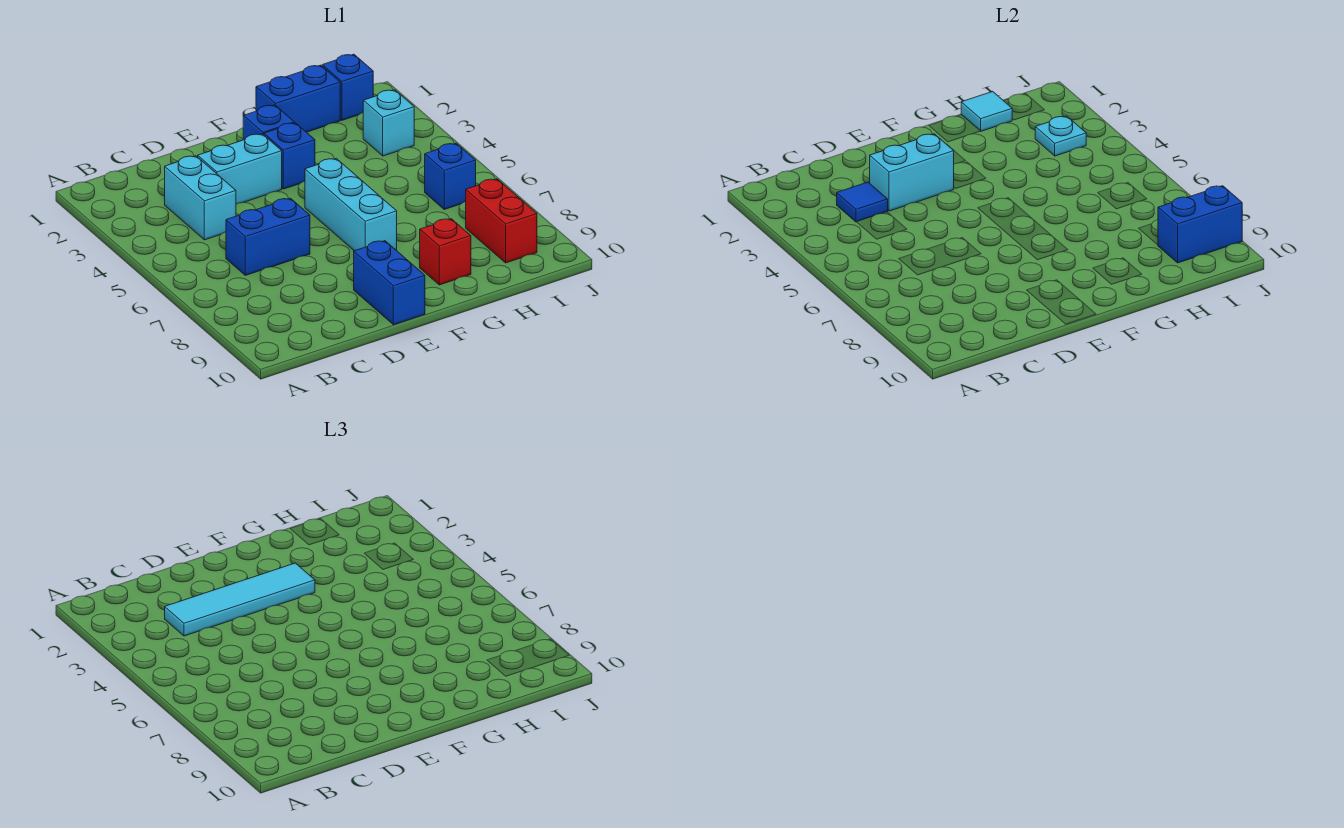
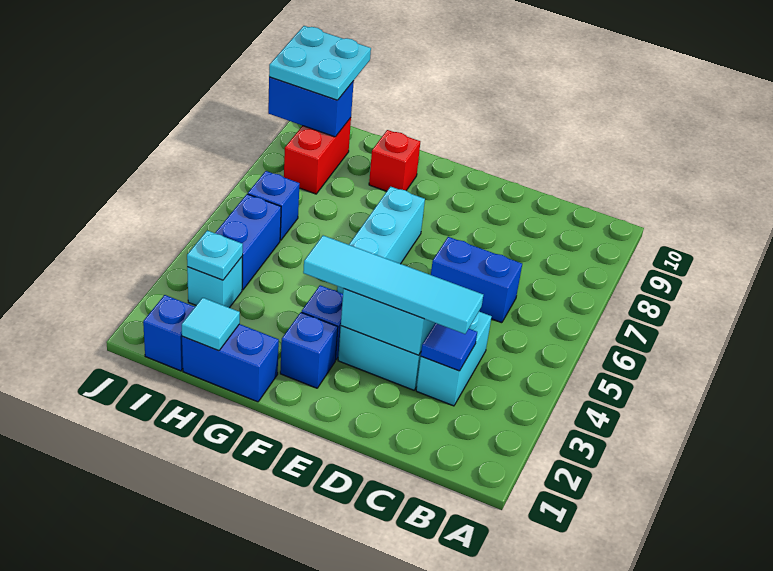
blue brick E9:E10 level 1 -> blue brick I4:I5 level 1
none -> cyan plate I9:J10 level 3

